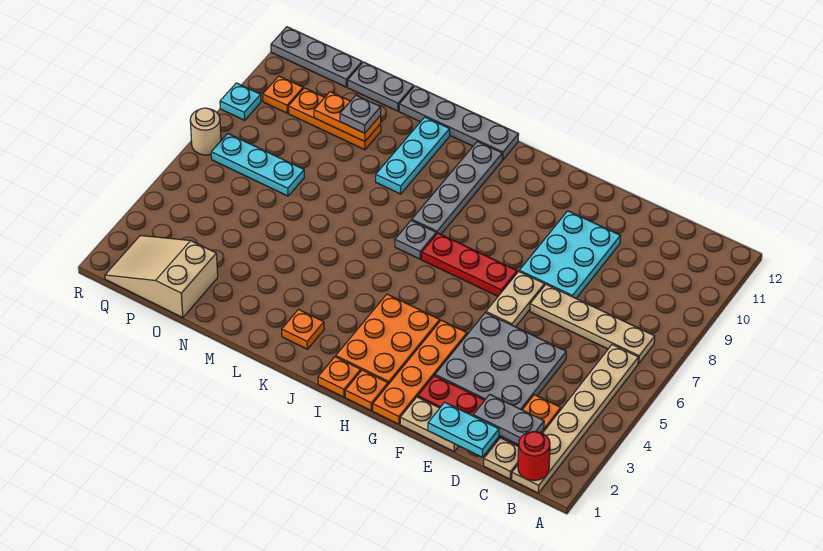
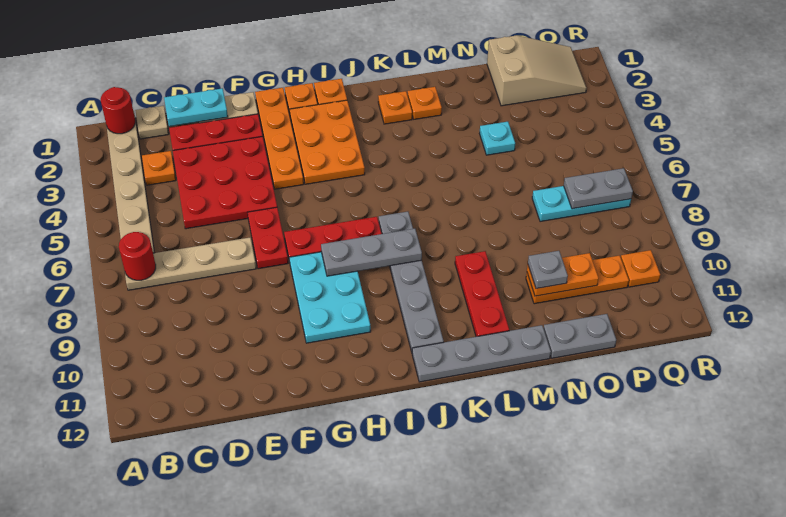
none -> red round brick B7 level 2
grey plate C2:D2 level 2 -> grey plate P7:Q7 level 2
grey plate D3:F5 level 1 -> red plate D3:F5 level 1
cyan plate E8:F10 level 1 -> cyan plate G8:H10 level 1
tan plate F6:F7 level 1 -> red plate F6:F7 level 1
none -> orange plate L2 level 1
cyan plate L9:L11 level 1 -> red plate L9:L11 level 1
grey plate P12:R12 level 1 -> grey plate H8:J8 level 2
tan round brick R7 level 1 -> none
cyan plate R9 level 1 -> cyan plate N4 level 1

